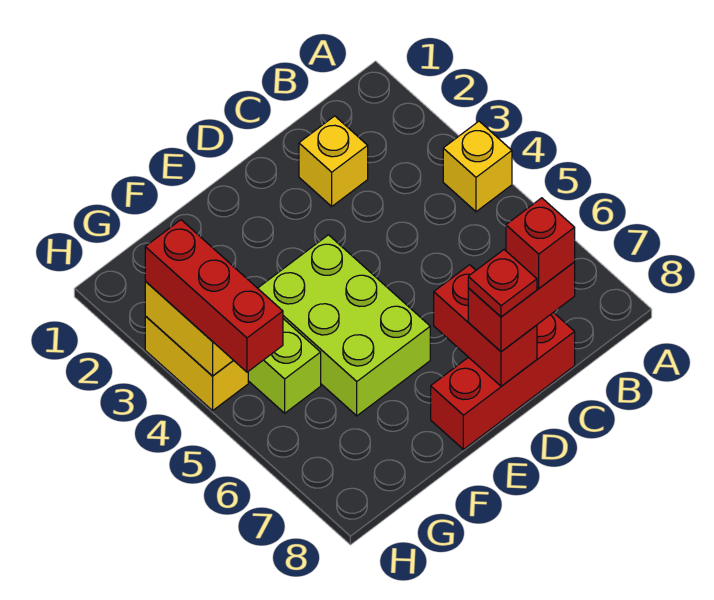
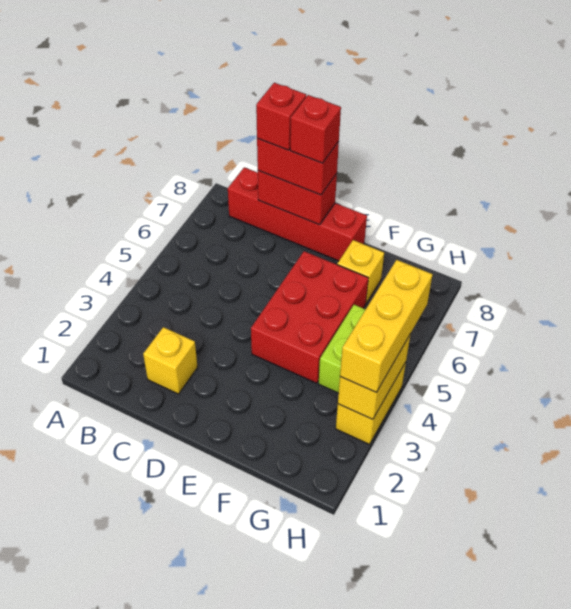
yellow brick A4 level 1 -> yellow brick F7 level 1
red brick C8:E8 level 1 -> red brick B8:E8 level 1
red brick D7:D8 level 2 -> red brick C8:D8 level 2
red plate D8 level 4 -> red brick D8 level 4
lime brick E4:F6 level 1 -> red brick E4:F6 level 1
red brick H3:H5 level 3 -> yellow brick H3:H5 level 3

